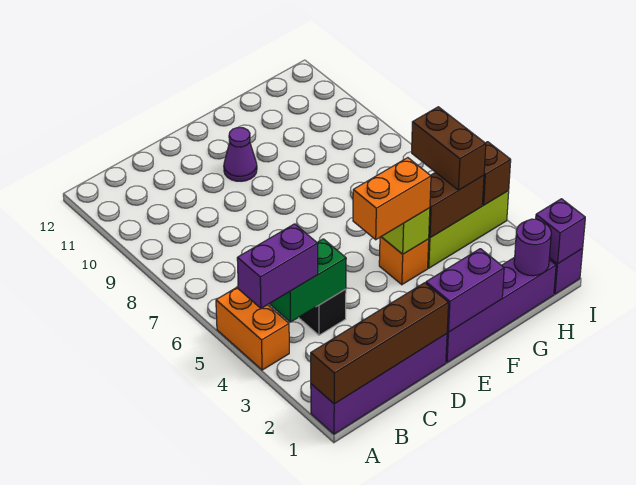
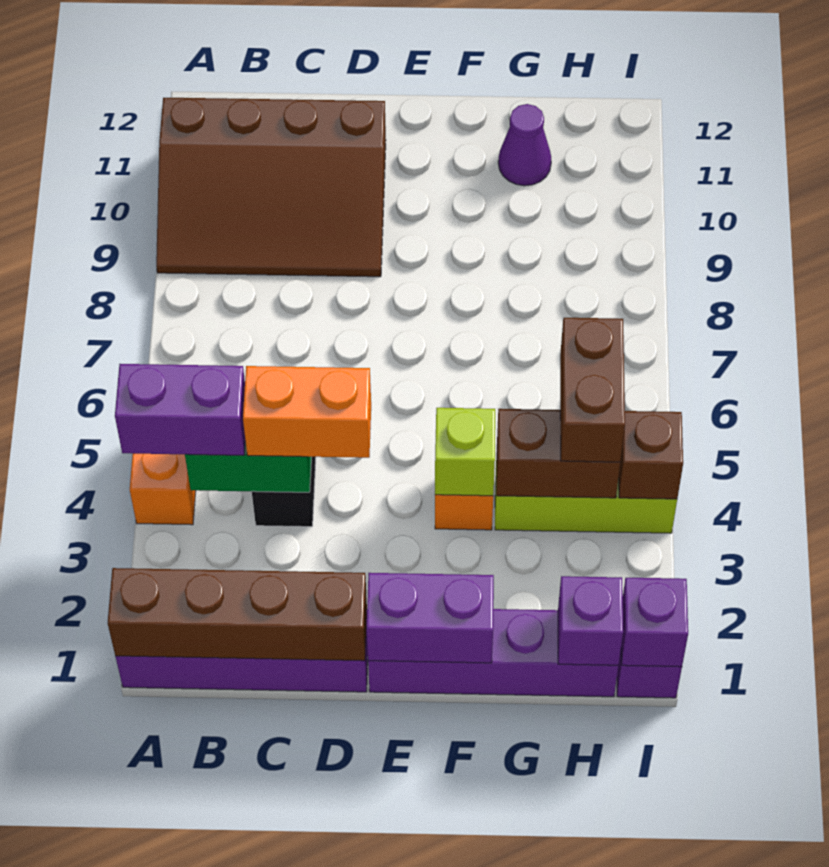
none -> brown slope A9:D11 level 1 top 11
orange brick E4:F4 level 3 -> orange brick C4:D4 level 3
purple cone E10 level 1 -> purple cone G11 level 1
purple round brick H1 level 2 -> purple brick H1 level 2

